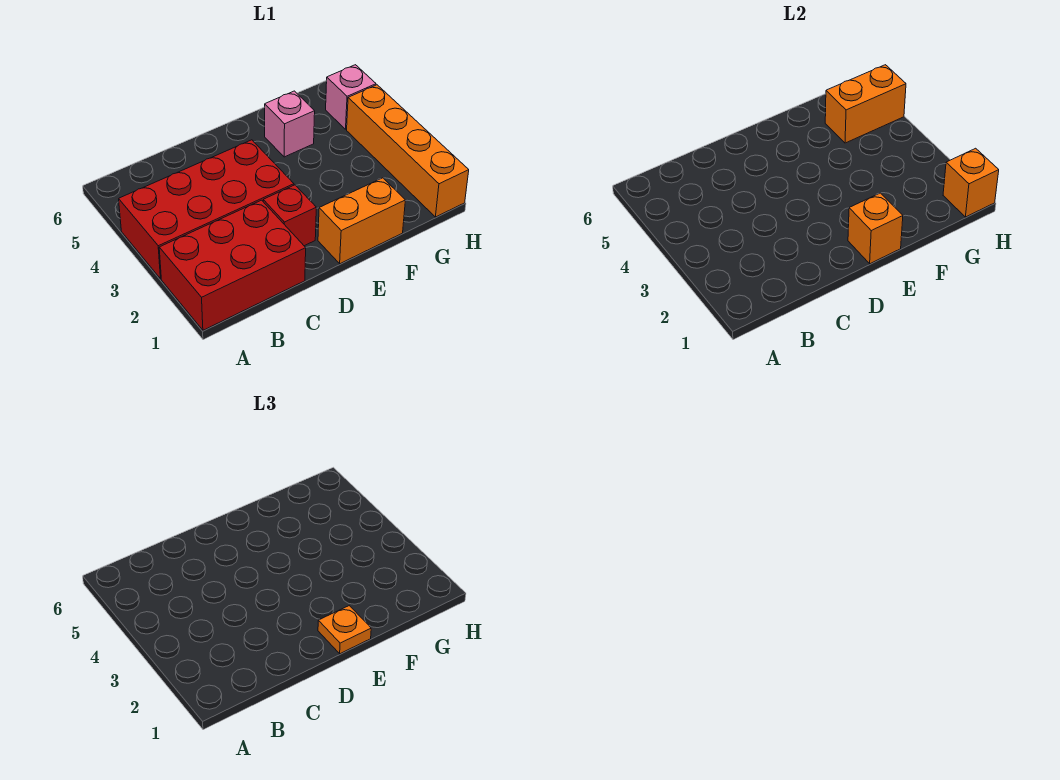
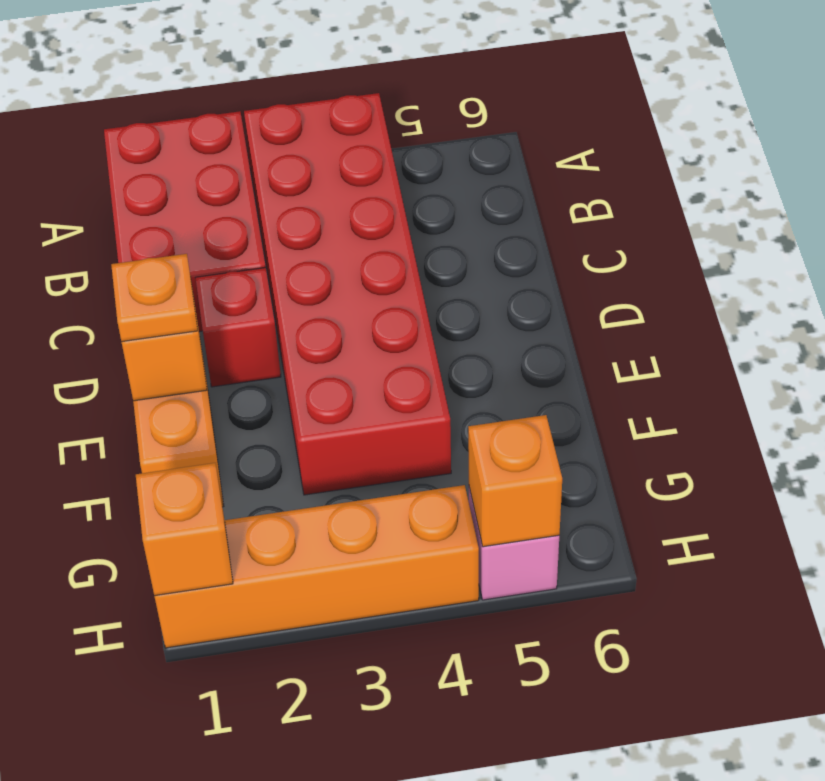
red brick A3:D4 level 1 -> red brick A3:F4 level 1
pink brick F5 level 1 -> none
orange brick G5:H5 level 2 -> orange brick H5 level 2

